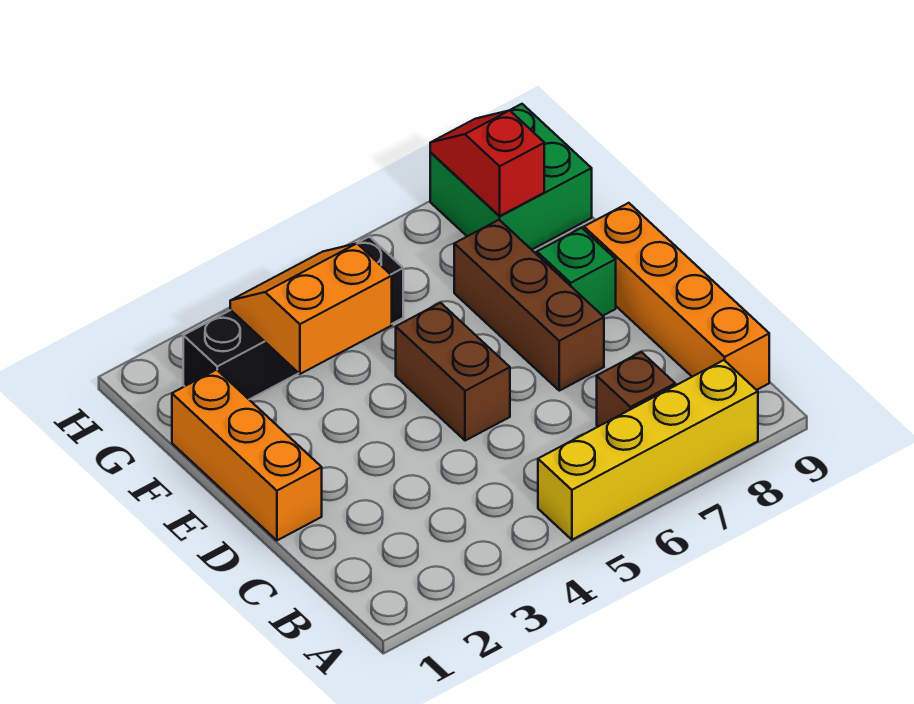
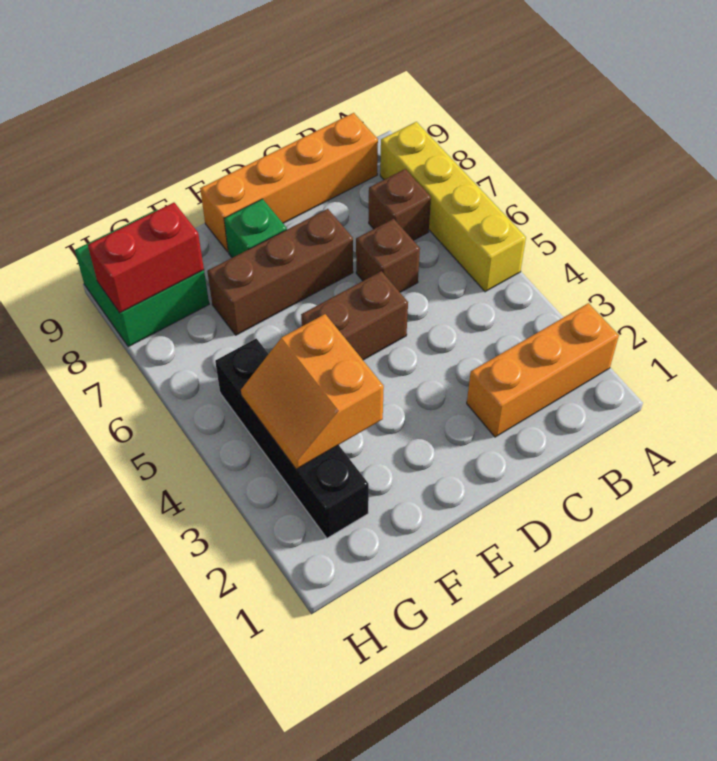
none -> brown brick C6 level 1
orange brick D1:F1 level 1 -> orange brick A2:C2 level 1
red slope G8:H8 level 2 top G -> red brick G8:H8 level 2

